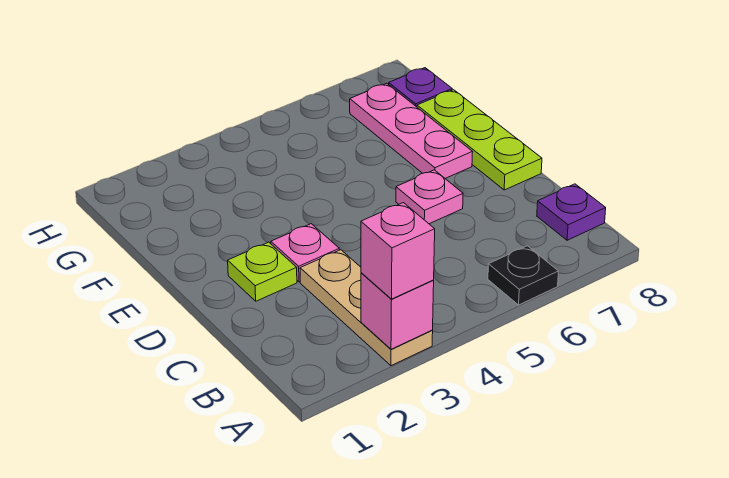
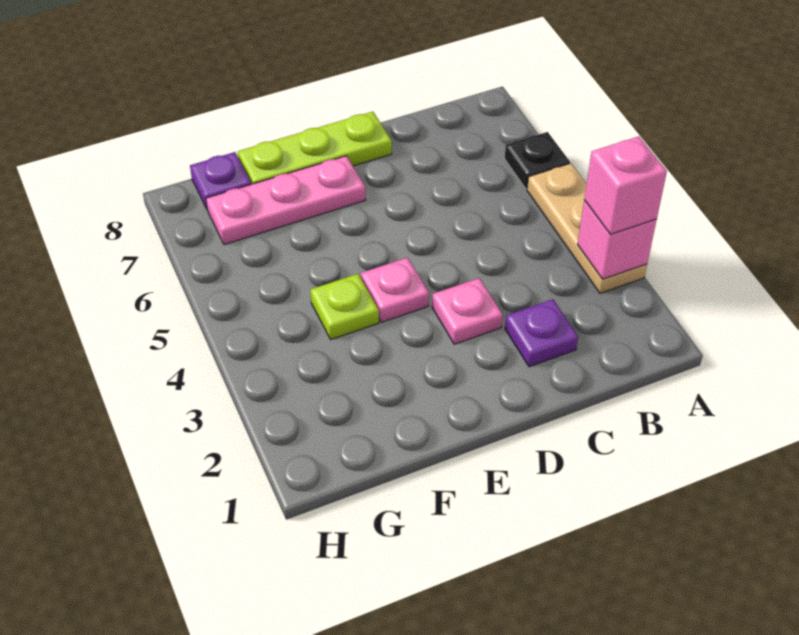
tan plate A3:C3 level 1 -> tan plate A3:A5 level 1
purple plate B8 level 1 -> purple plate C2 level 1
lime plate D2 level 1 -> lime plate F4 level 1
pink plate D6 level 1 -> pink plate E4 level 1

